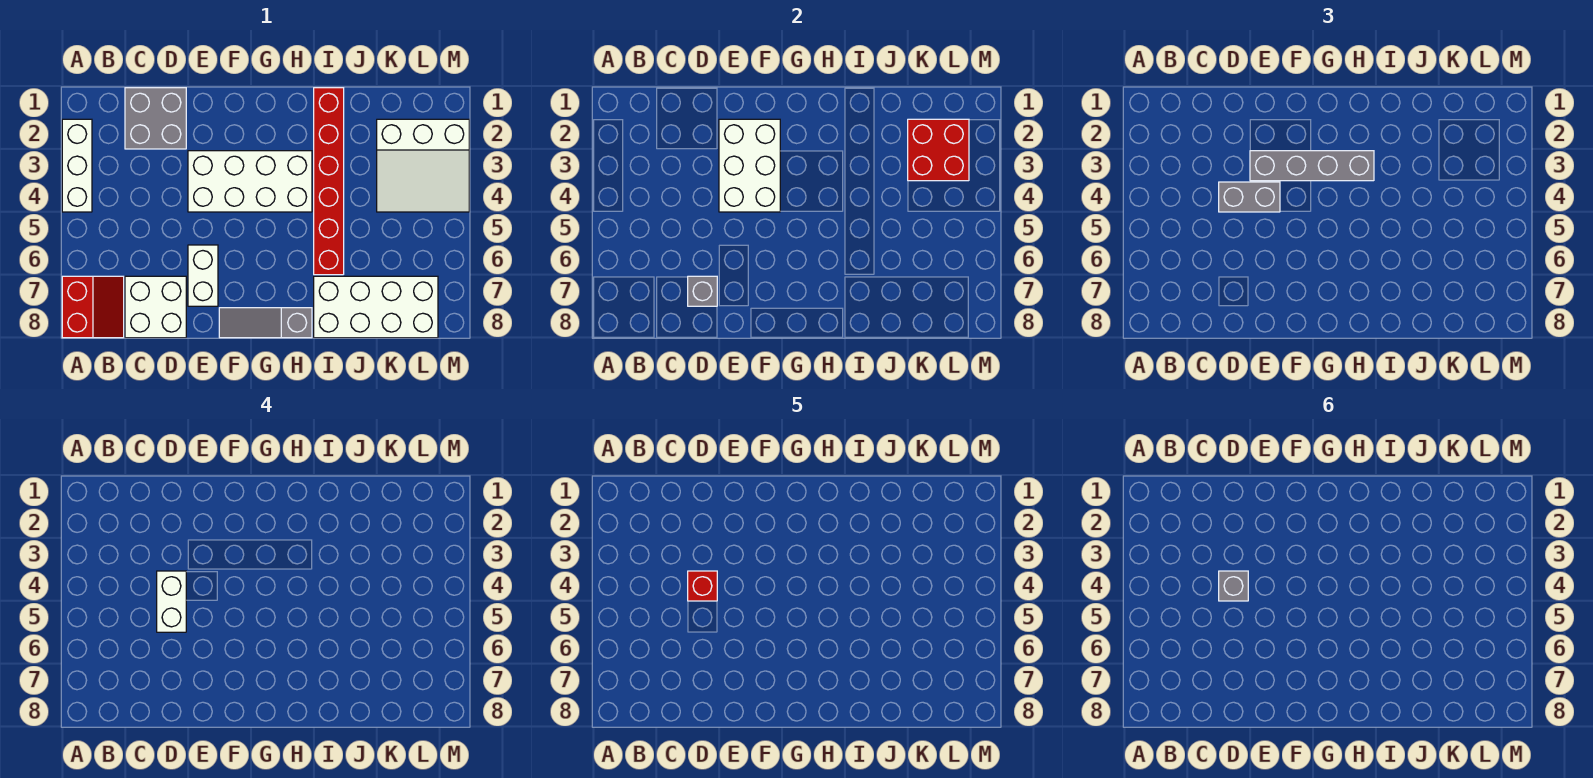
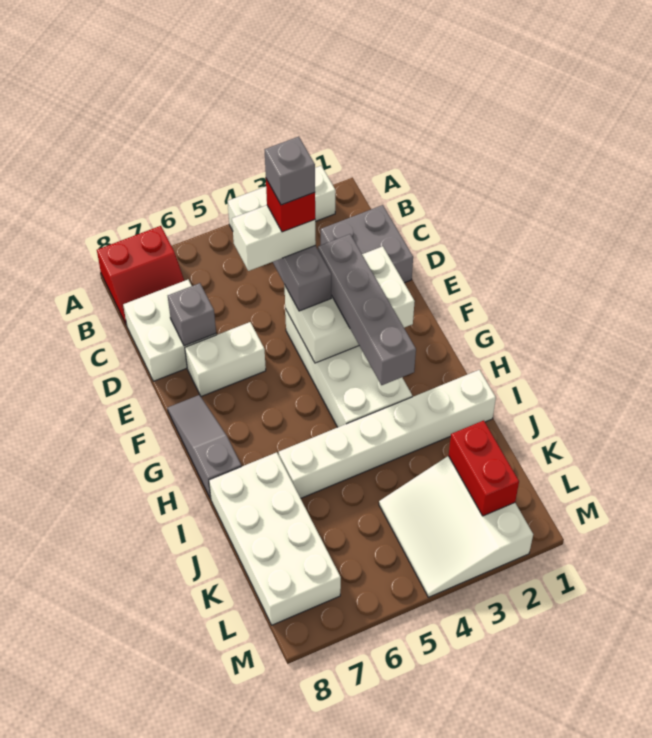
red brick I1:I6 level 1 -> white brick I1:I6 level 1
red brick K2:L3 level 2 -> red brick K2:L2 level 2

